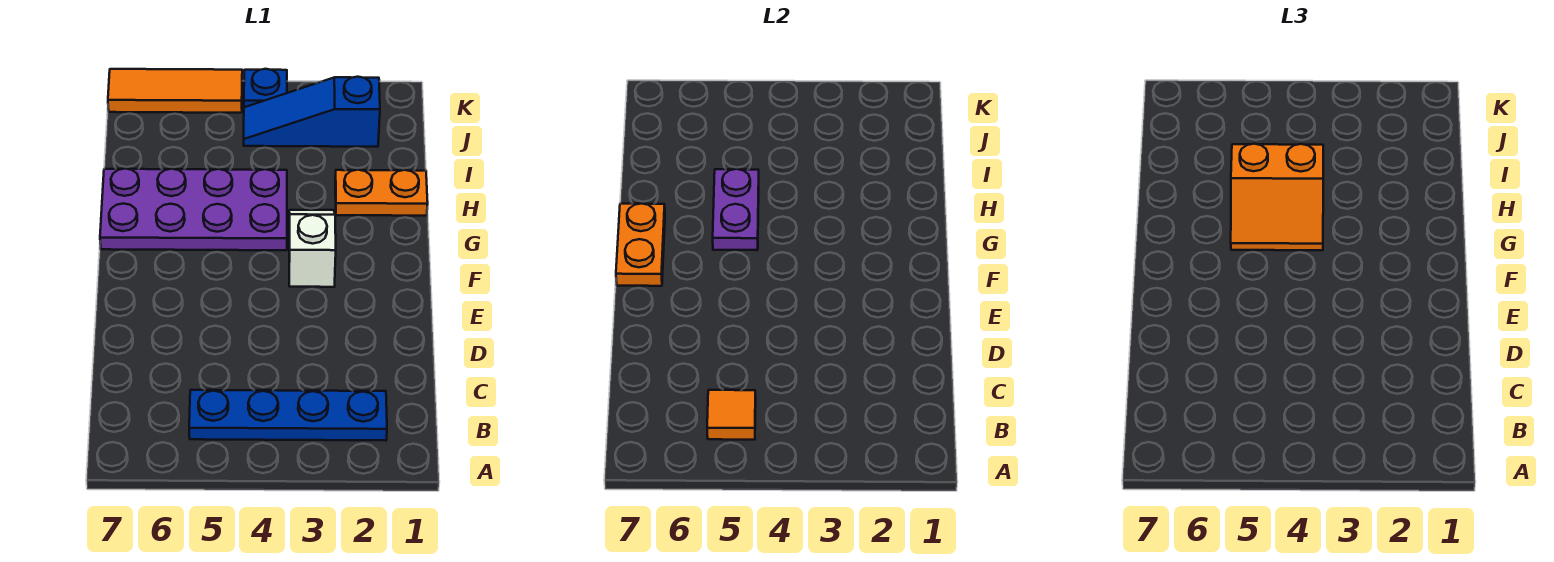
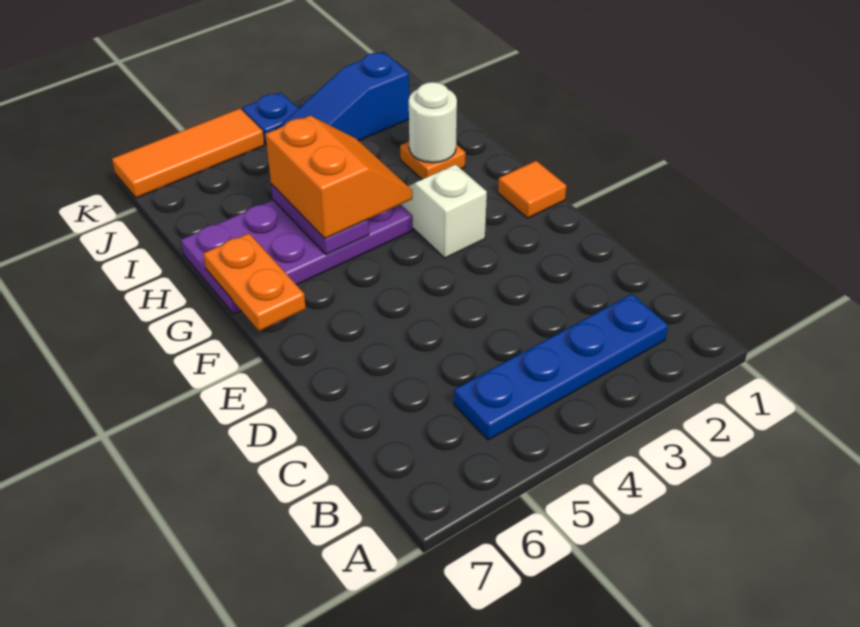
orange tile B5 level 2 -> orange tile F1 level 1
orange slope G4:H5 level 3 top H -> orange slope G4:H5 level 3 top 5
orange plate H1:H2 level 1 -> orange plate H2 level 1
none -> white round brick H2 level 2

